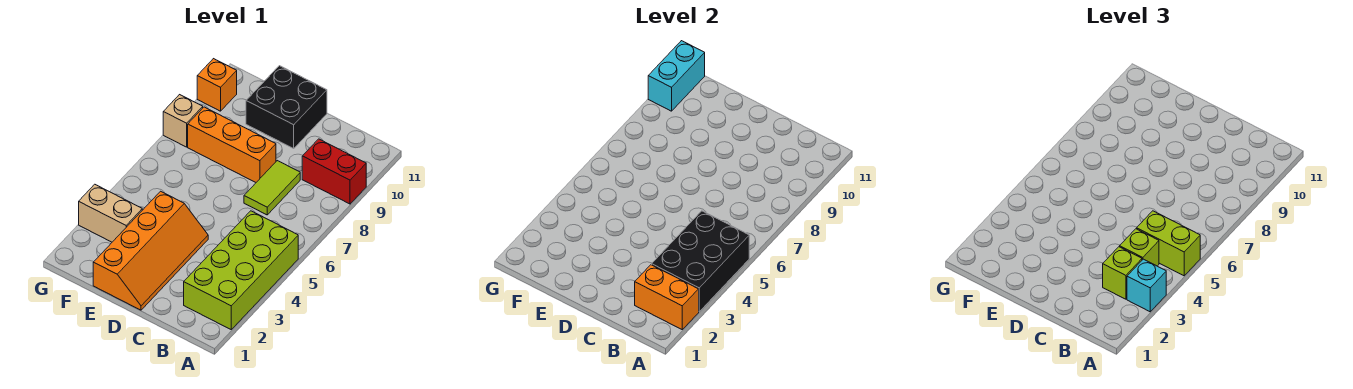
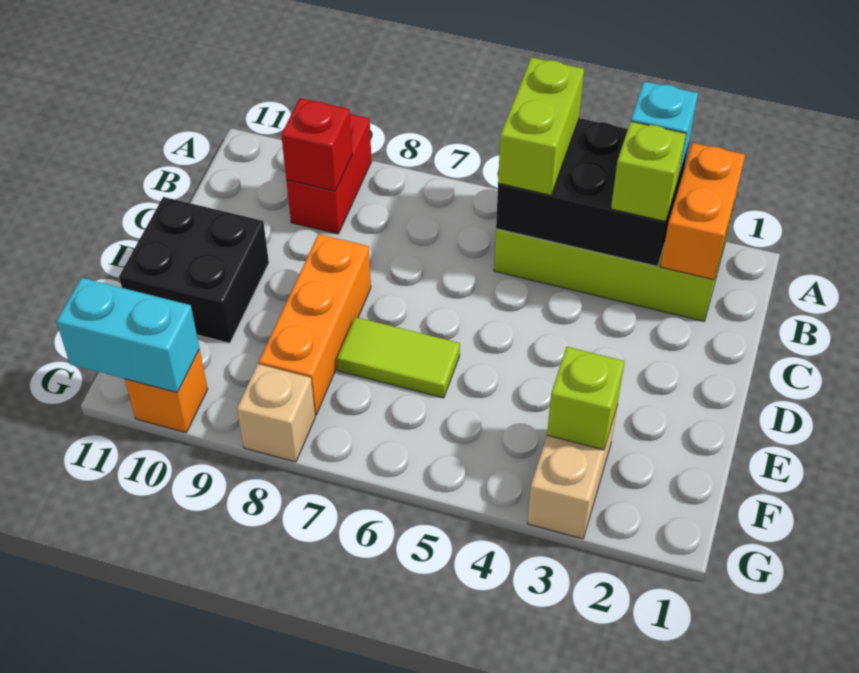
lime brick B4 level 3 -> lime brick F3 level 2
none -> red brick B9 level 2
lime tile C7:C8 level 1 -> lime tile E6:E7 level 1
orange slope D1:E4 level 1 top E -> none

